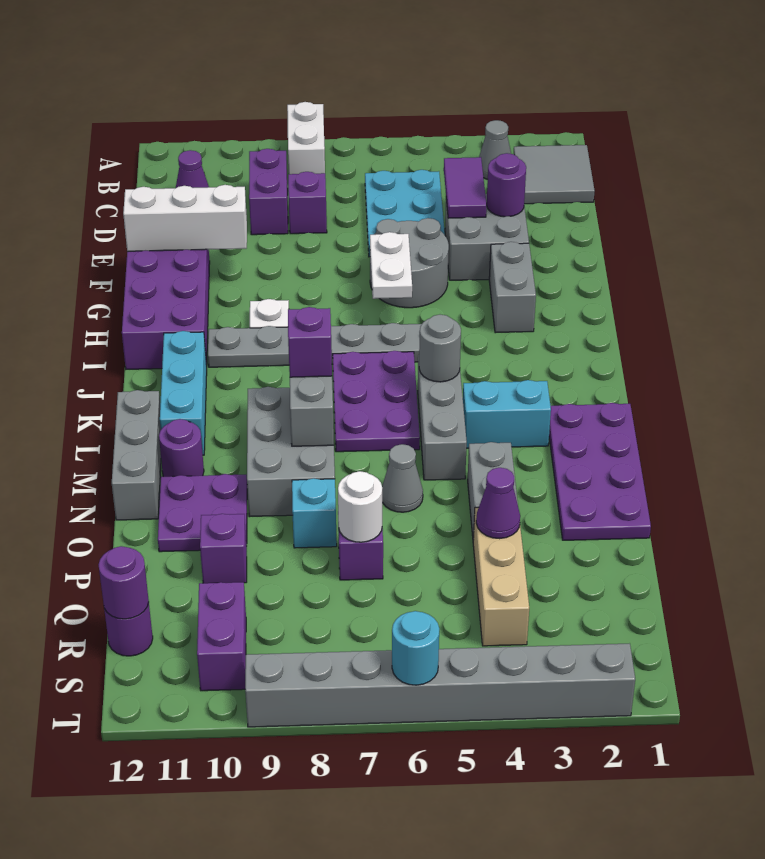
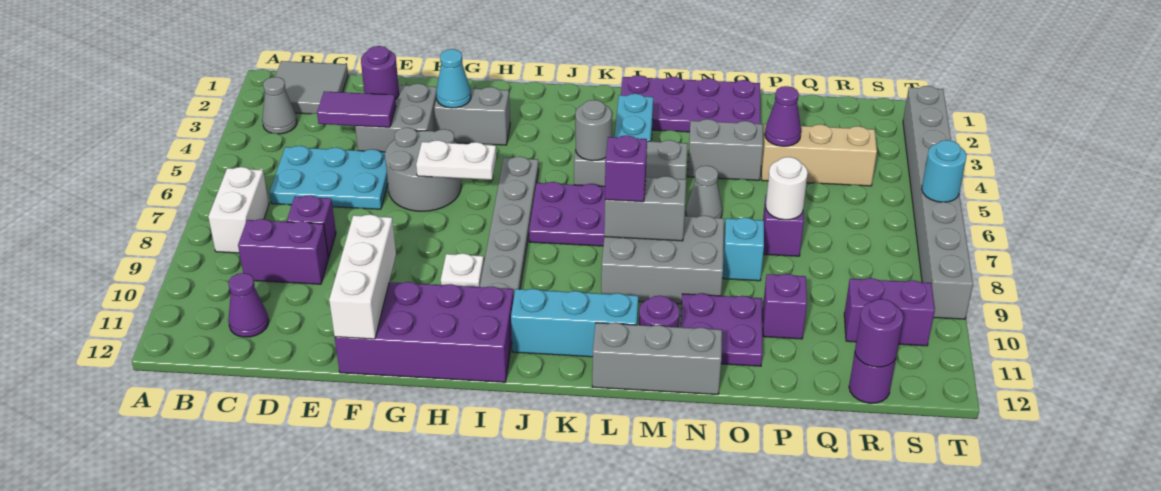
white brick A8:B8 level 1 -> white brick B7:B8 level 1
none -> cyan cone G3 level 2

